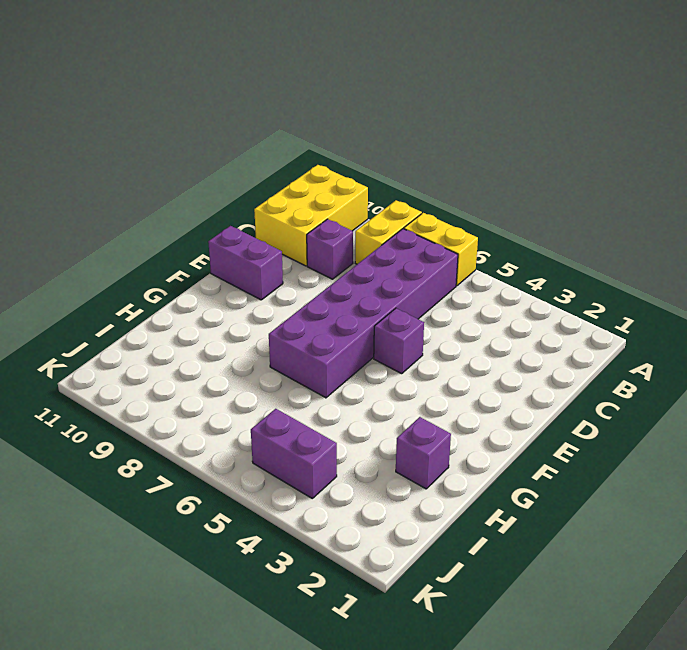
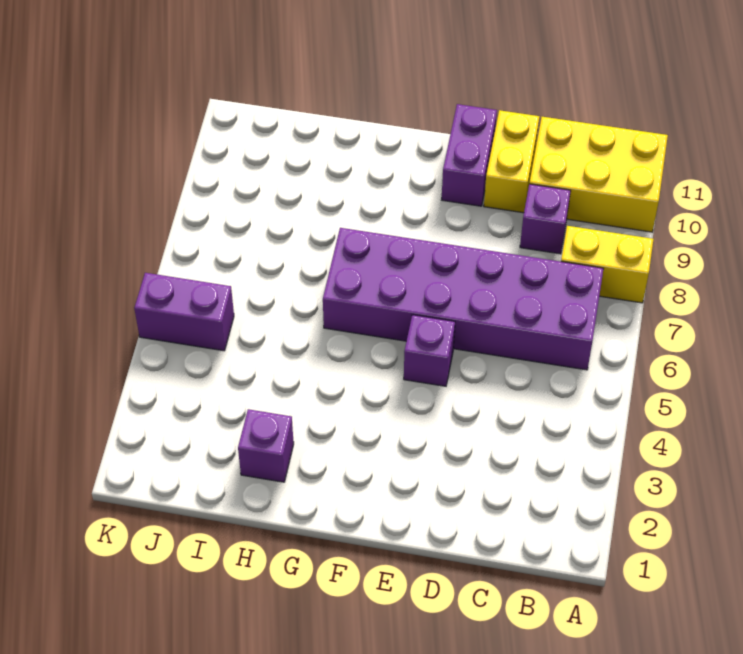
yellow brick A6:A7 level 1 -> yellow brick D10:D11 level 1
purple brick J4:J5 level 1 -> purple brick J5:K5 level 1

